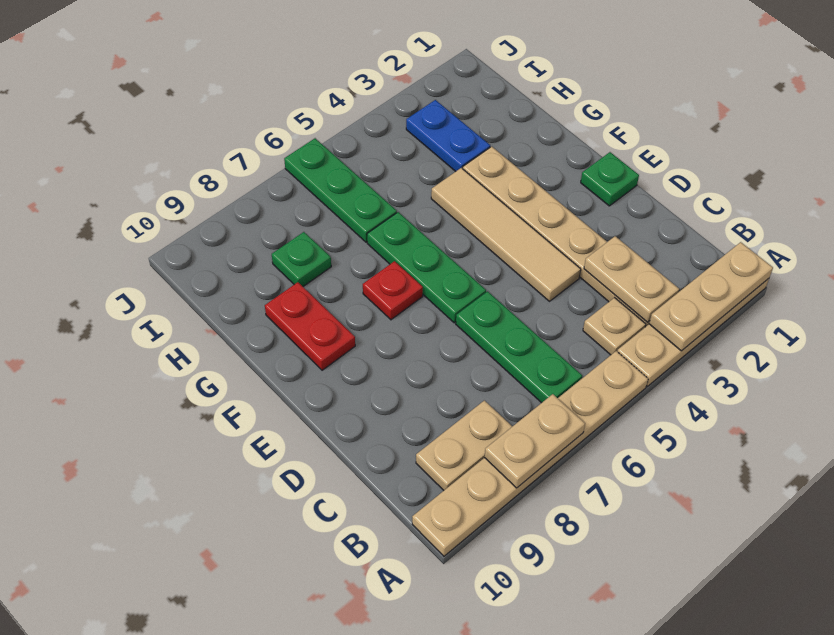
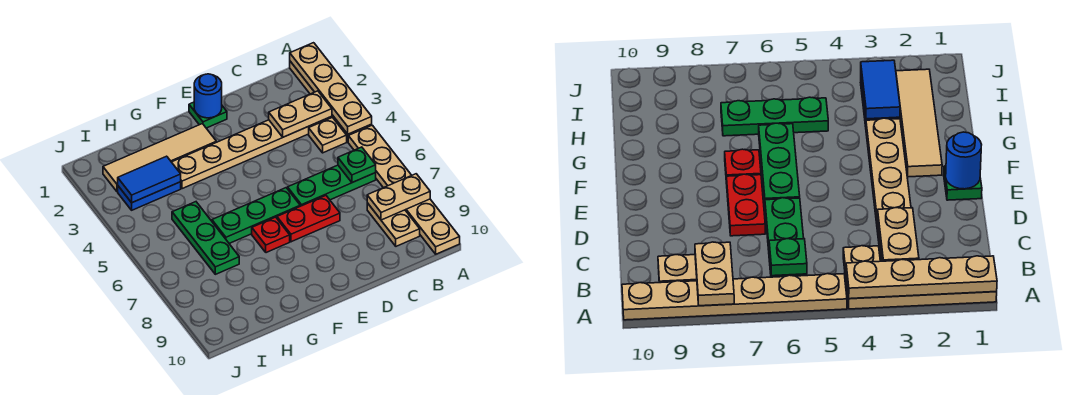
tan plate A1:A3 level 2 -> tan plate A1:A4 level 2
tan plate A7:A8 level 2 -> tan plate A8:B8 level 2
tan tile D4:G4 level 1 -> tan tile F2:I2 level 1
none -> blue round brick E1 level 2
red plate F9:G9 level 1 -> red plate D7:E7 level 1
none -> blue tile H3:I3 level 2
green plate H6:J6 level 1 -> green plate H5:H7 level 1
green plate H8 level 1 -> green plate B6 level 2

